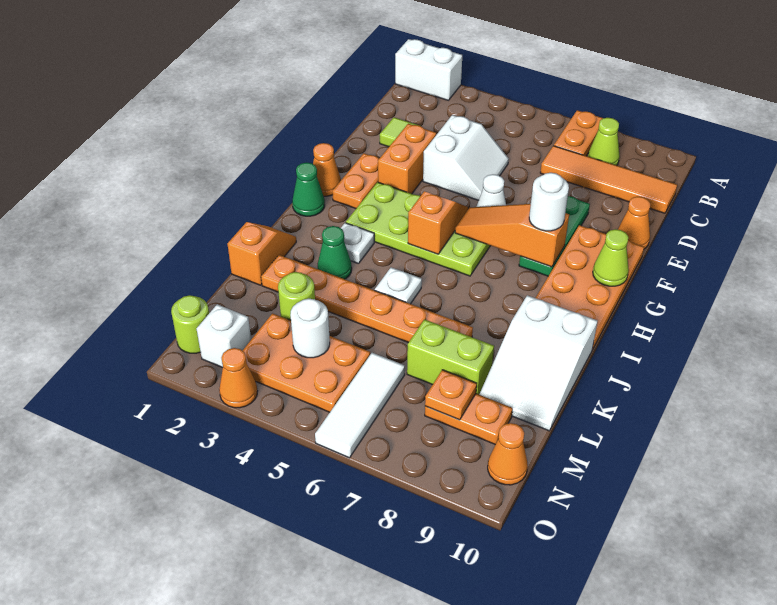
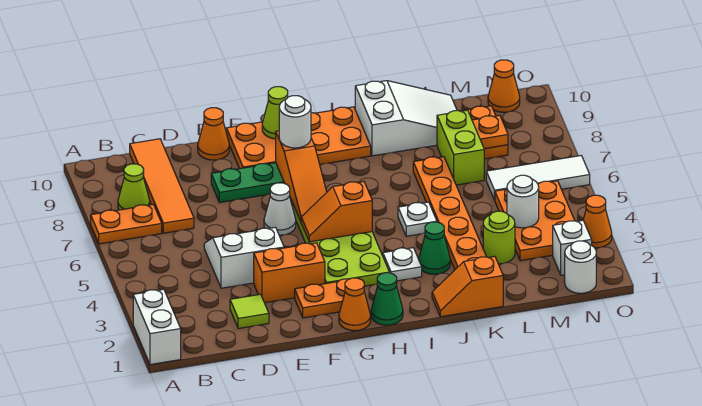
lime round brick N1 level 1 -> white round brick N1 level 1

